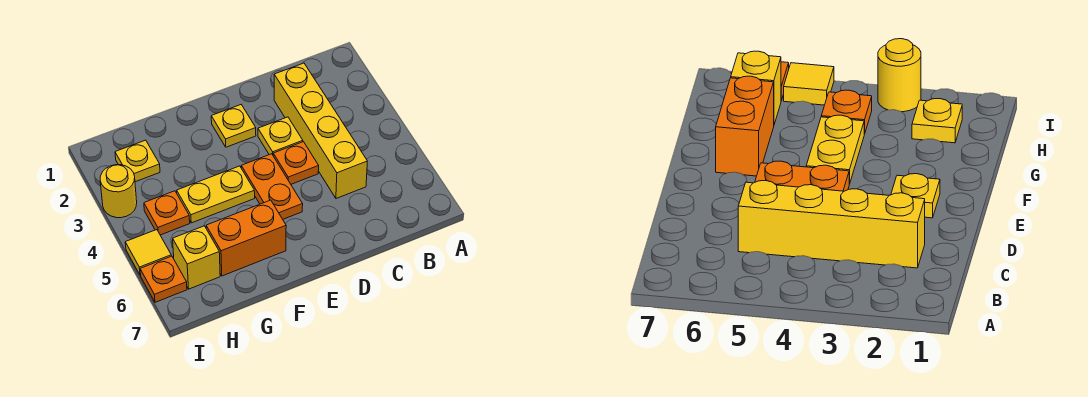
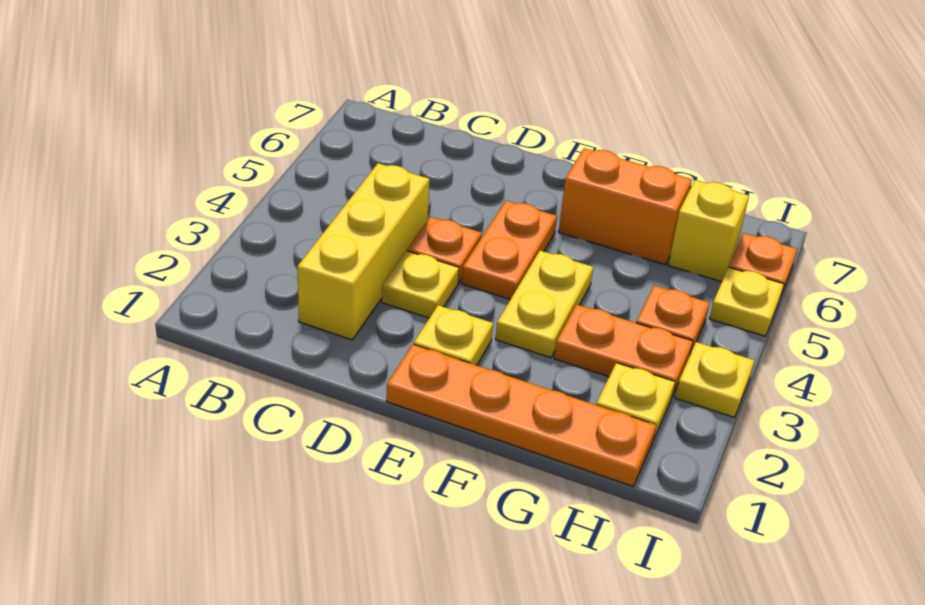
yellow brick C2:C5 level 1 -> yellow brick C2:C4 level 1
none -> orange plate E1:H1 level 1
yellow plate F4:G4 level 1 -> yellow plate F3:F4 level 1
none -> orange plate G3:H3 level 1
yellow round brick I3 level 1 -> yellow plate I3 level 1
yellow tile I5 level 1 -> yellow plate I5 level 1

